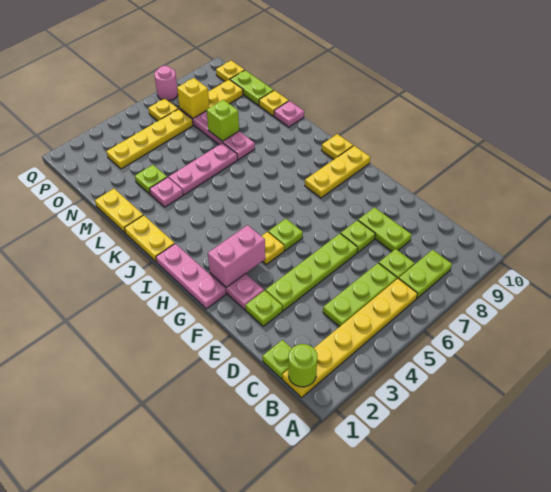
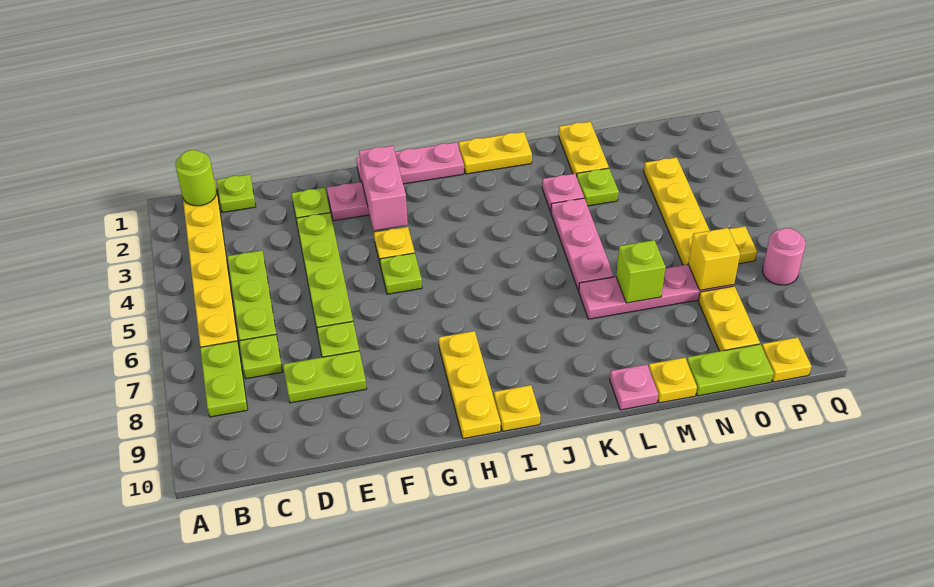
yellow plate L1:M1 level 1 -> yellow plate M1:M2 level 1

